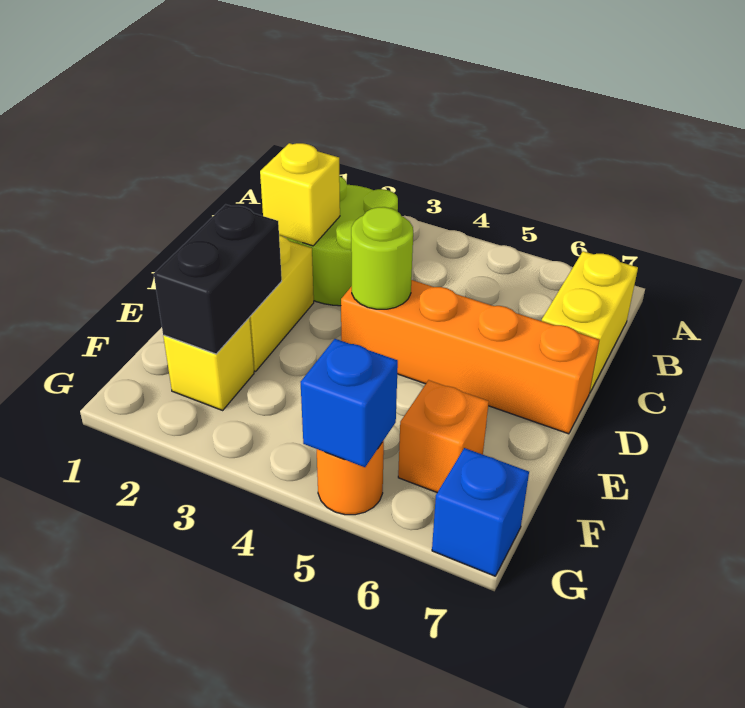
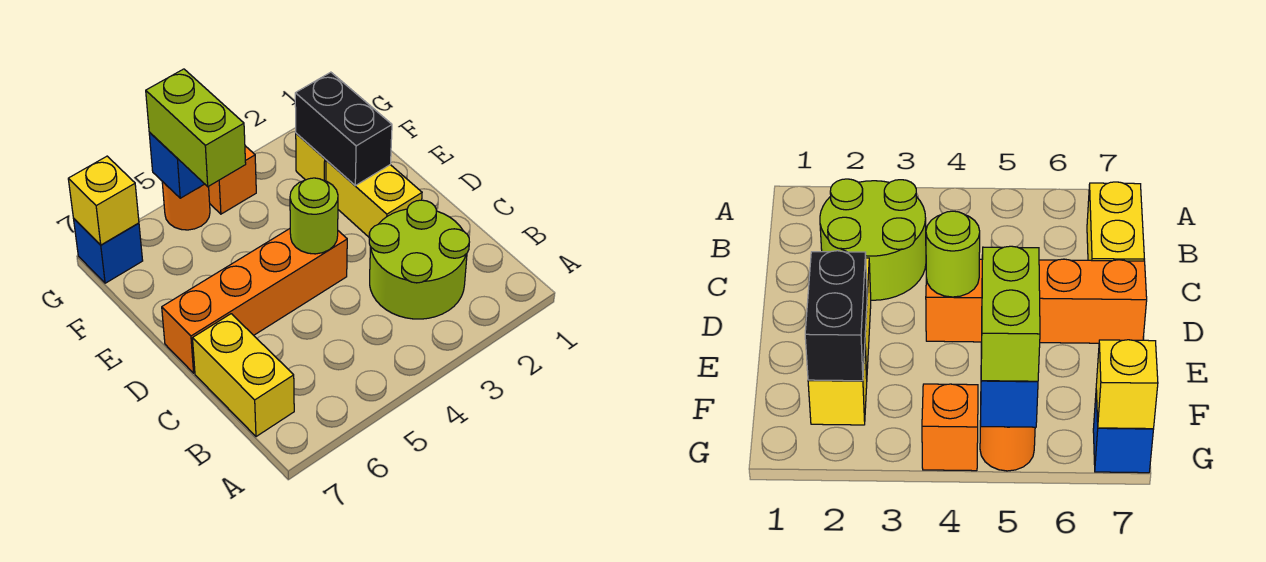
yellow brick C2 level 2 -> yellow brick G7 level 2
none -> lime brick F5:G5 level 3
orange brick F6 level 1 -> orange brick G4 level 1

